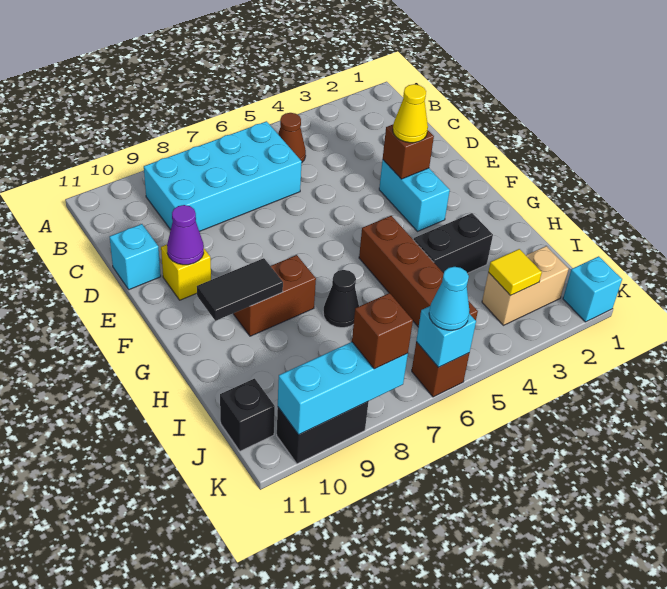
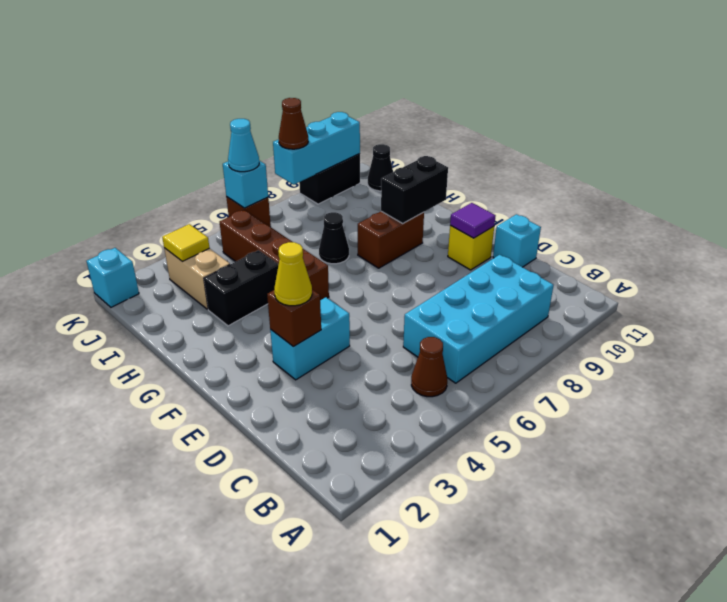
cyan brick E3:F3 level 1 -> cyan brick E3:E4 level 1
purple cone E10 level 2 -> purple tile E10 level 2
black tile G9:G10 level 2 -> black brick G9:G10 level 2
tan brick J2:J3 level 1 -> tan brick I3:J3 level 1
black brick J11 level 1 -> black cone J11 level 1
brown brick K8 level 3 -> brown cone K8 level 3

